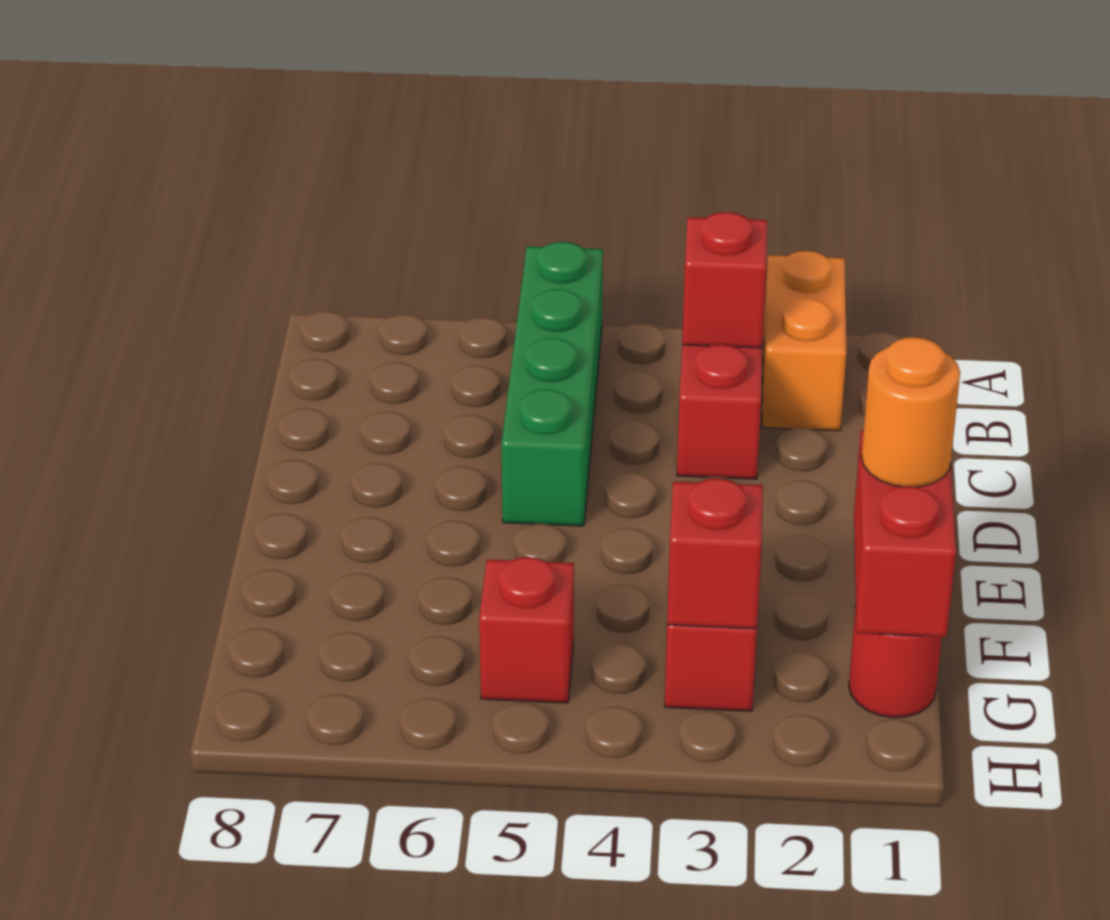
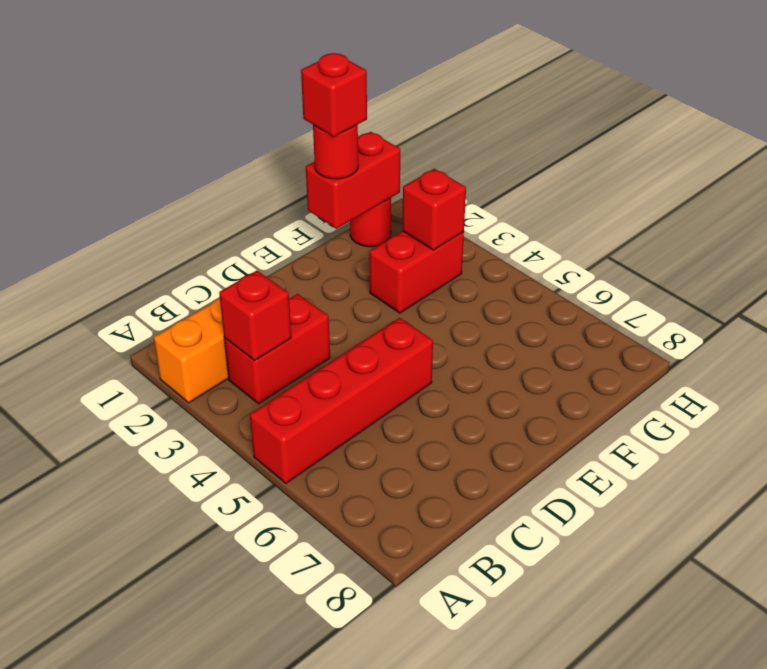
green brick A5:D5 level 1 -> red brick A5:D5 level 1
orange round brick F1 level 3 -> red round brick F1 level 3
red brick G5 level 1 -> red brick F1 level 4

